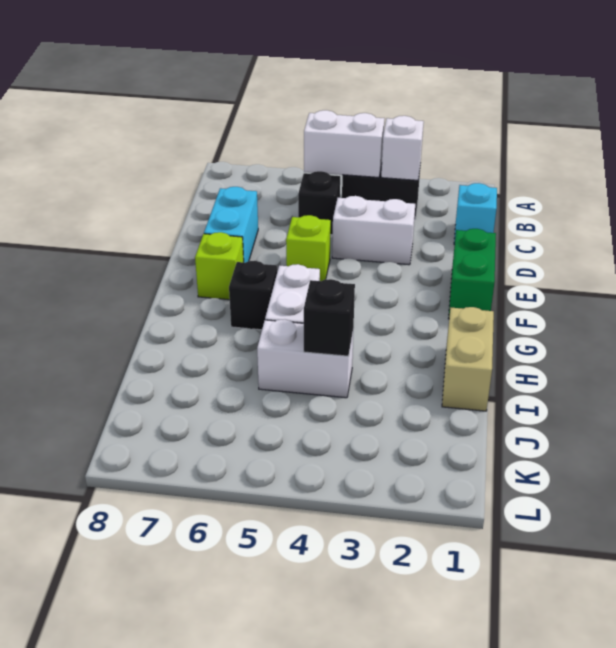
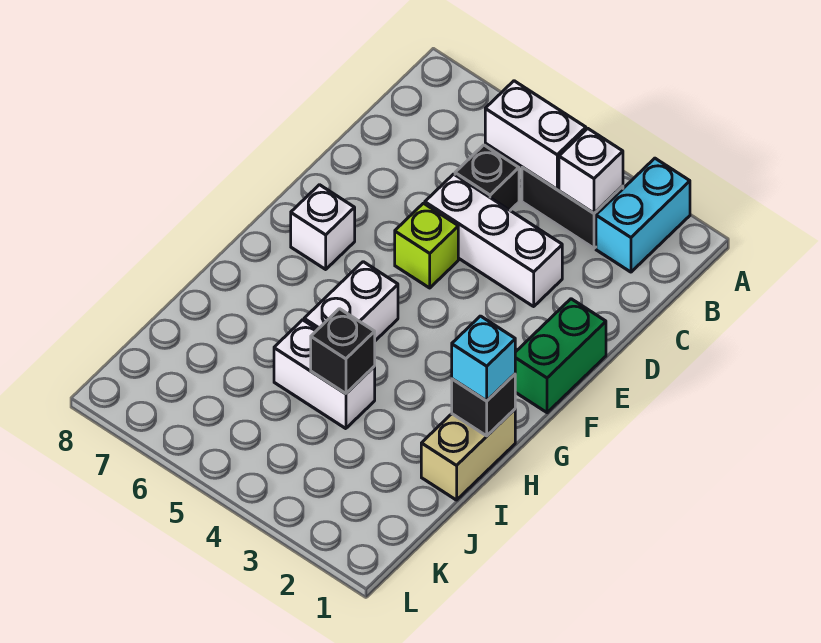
cyan brick C1 level 1 -> cyan brick H1 level 3
white brick D3:D4 level 1 -> white brick D3:D5 level 1
cyan brick D7:E7 level 1 -> cyan brick A2:B2 level 1
lime brick F7 level 1 -> white brick F7 level 1
black brick G6 level 1 -> black brick H1 level 2

